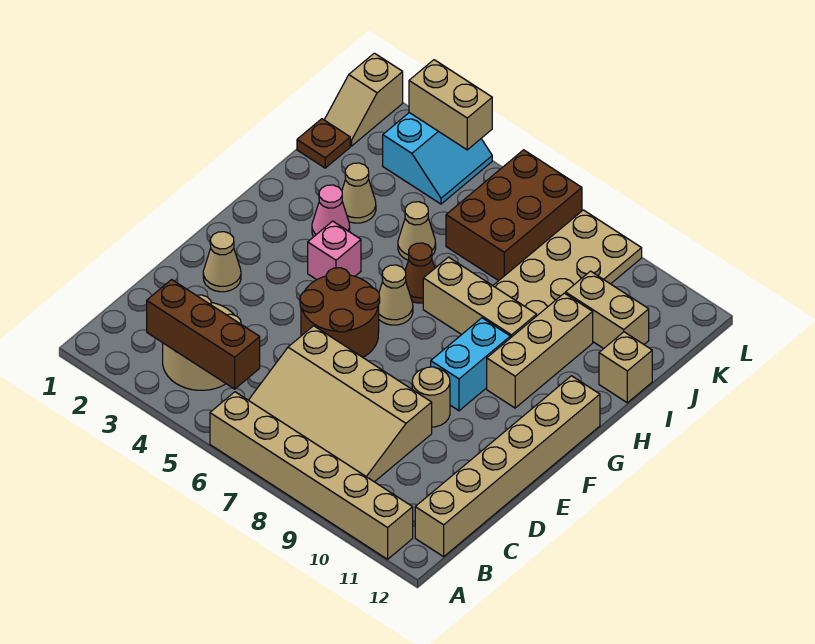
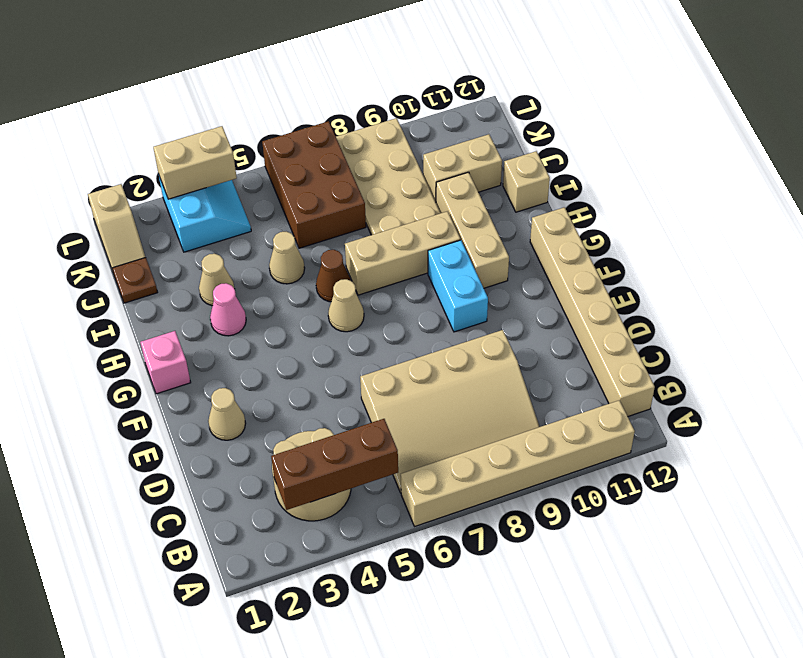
brown round brick E5:F6 level 1 -> none
tan round brick E9 level 1 -> none
pink brick G4 level 1 -> pink brick G1 level 1

